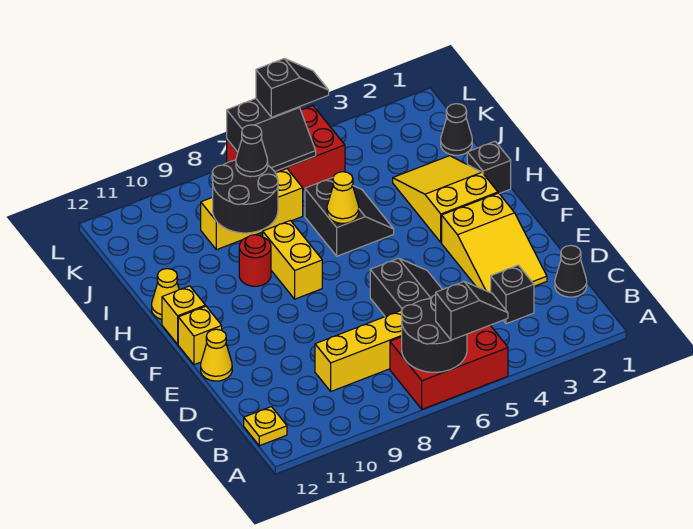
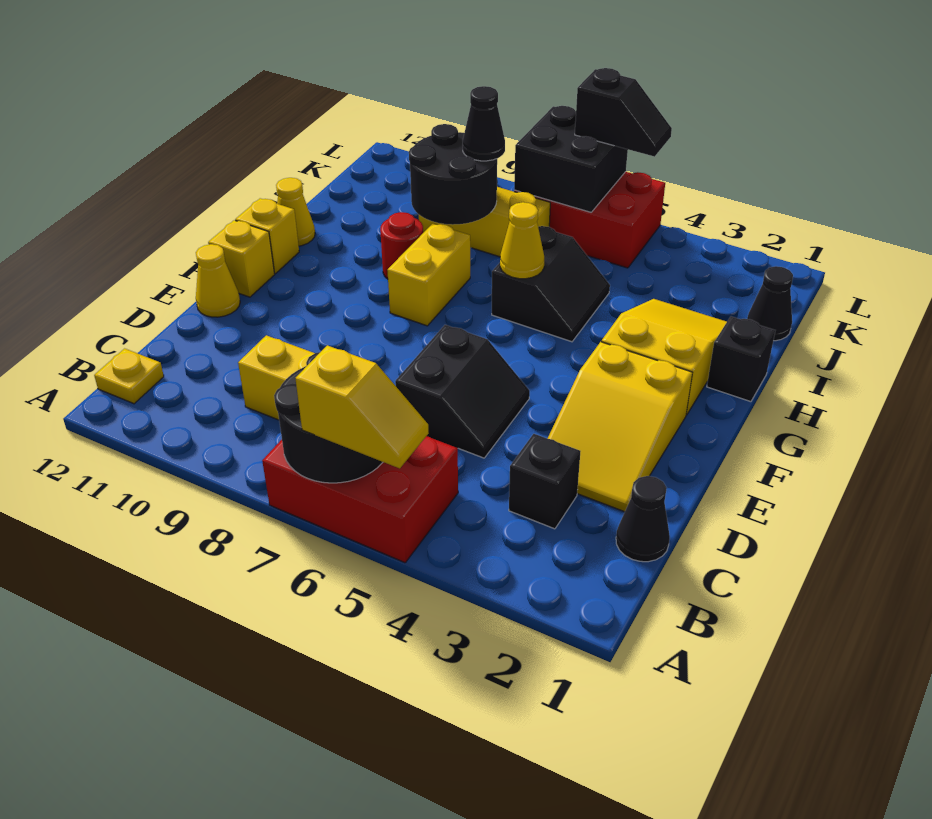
black slope A5:A6 level 3 top 6 -> yellow slope A5:A6 level 3 top 6
black slope K6:L7 level 2 top L -> black brick K6:L7 level 2

